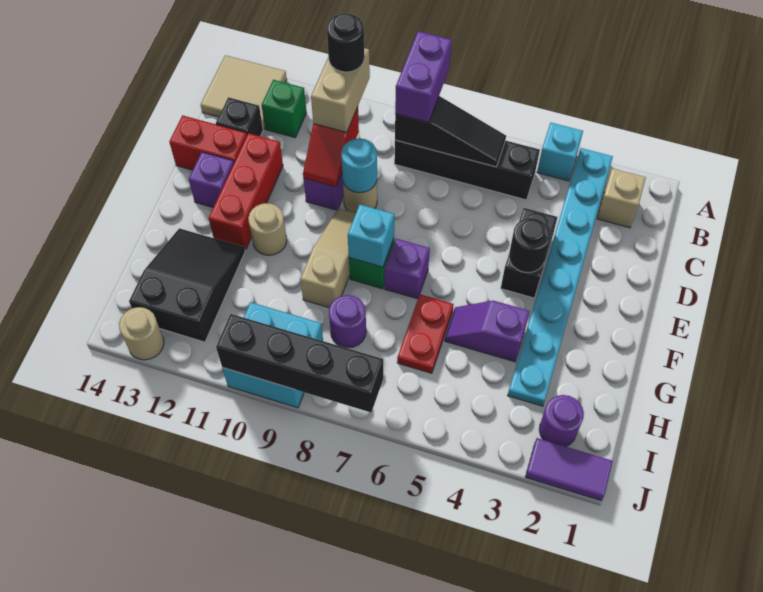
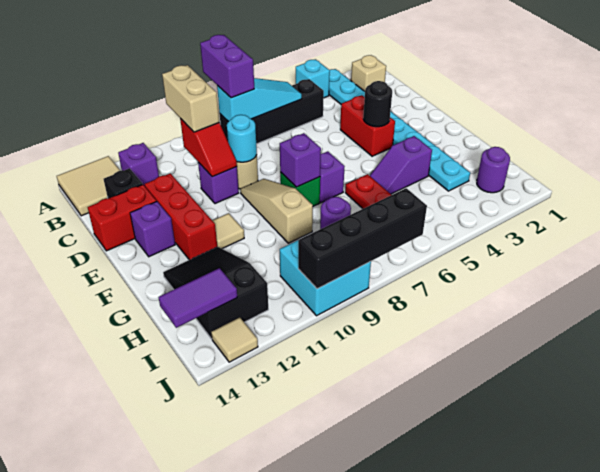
black slope B6:B8 level 2 top 8 -> cyan slope B6:B8 level 2 top 8
black round brick B10 level 4 -> none
green brick B12 level 1 -> purple brick B12 level 1
black brick D4:E4 level 1 -> red brick D4:E4 level 1
cyan brick F8 level 2 -> purple brick F8 level 2
tan round brick F11 level 1 -> tan tile F11 level 1
purple tile J1:J2 level 1 -> purple tile I13:I14 level 2
tan round brick J13 level 1 -> tan tile J13 level 1

